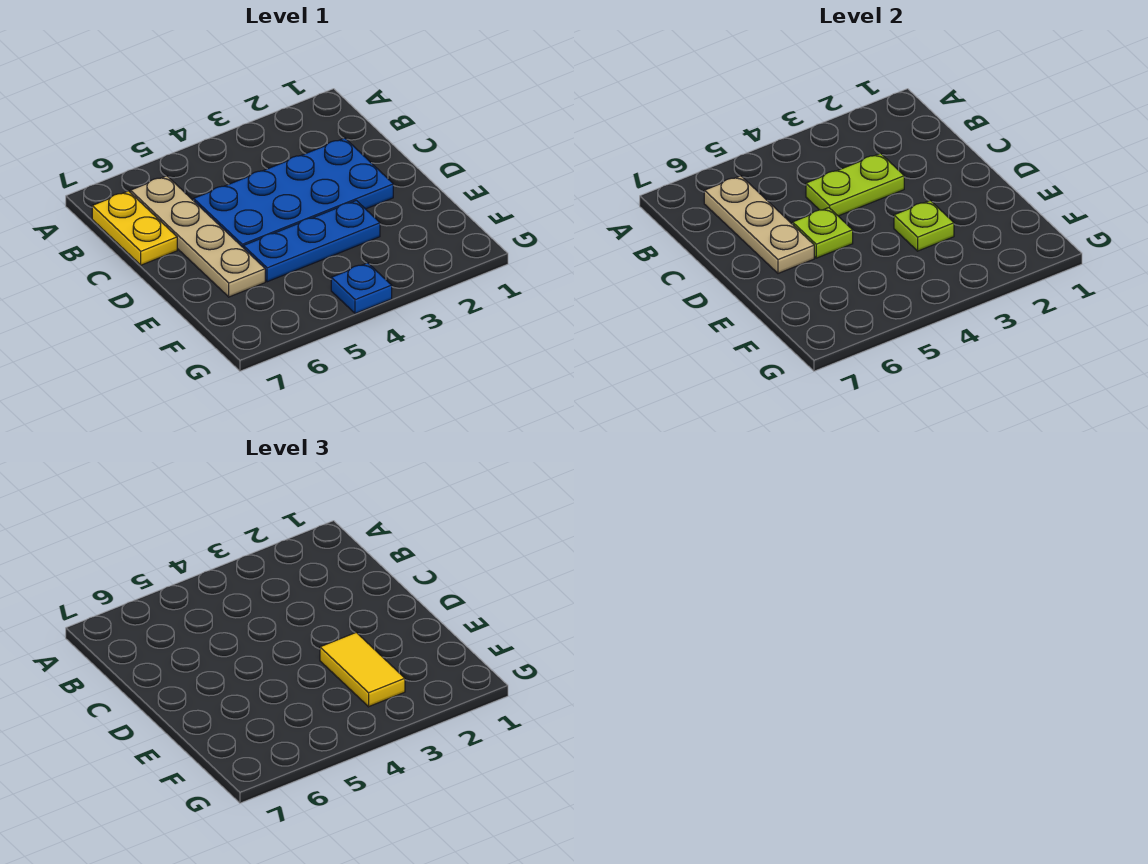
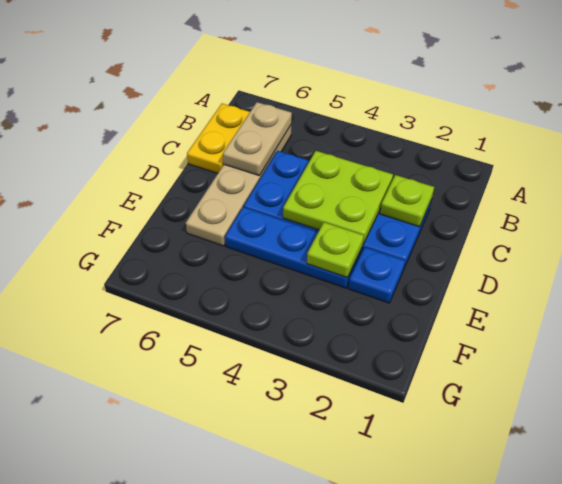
tan plate B6:D6 level 2 -> tan plate B6:C6 level 2
lime plate C3:C4 level 2 -> lime plate C3:D4 level 2
lime plate D5 level 2 -> lime plate C2 level 2
yellow tile E3:F3 level 3 -> none
blue plate G4 level 1 -> blue plate E2 level 1

